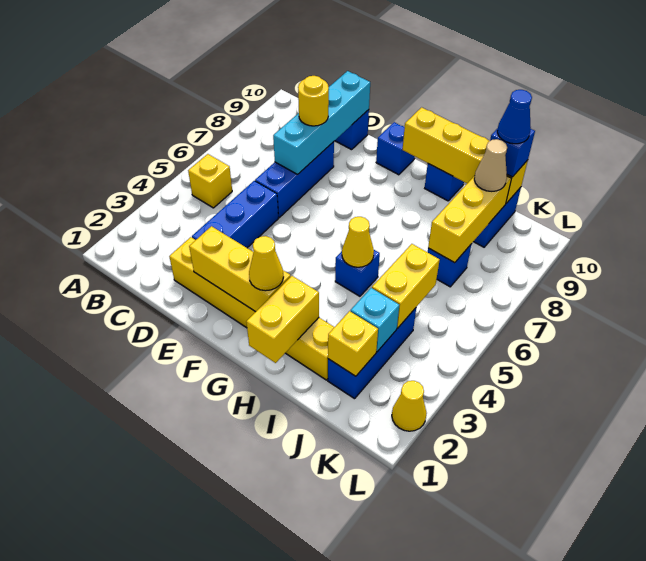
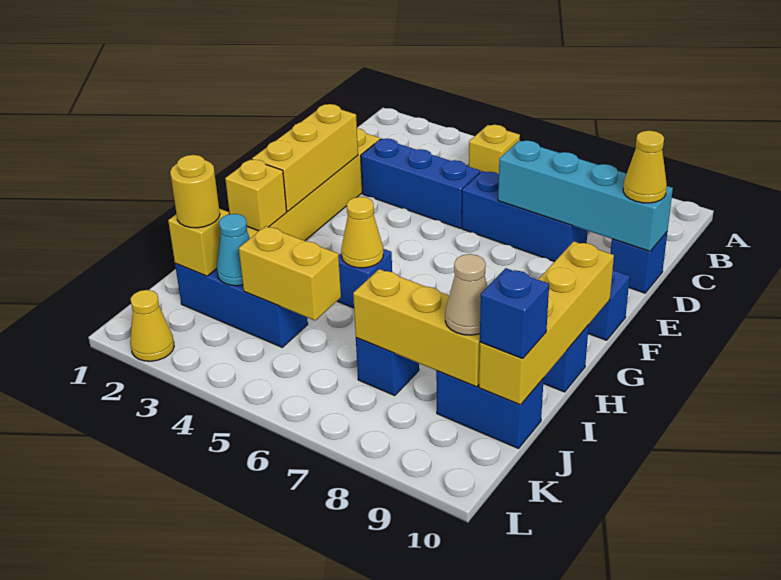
yellow round brick D8 level 3 -> yellow round brick J2 level 3
yellow cone G2 level 3 -> yellow cone D10 level 3
yellow brick H1:H2 level 2 -> yellow brick H2 level 2
cyan brick J3 level 2 -> cyan cone J3 level 2
blue cone J10 level 4 -> none

